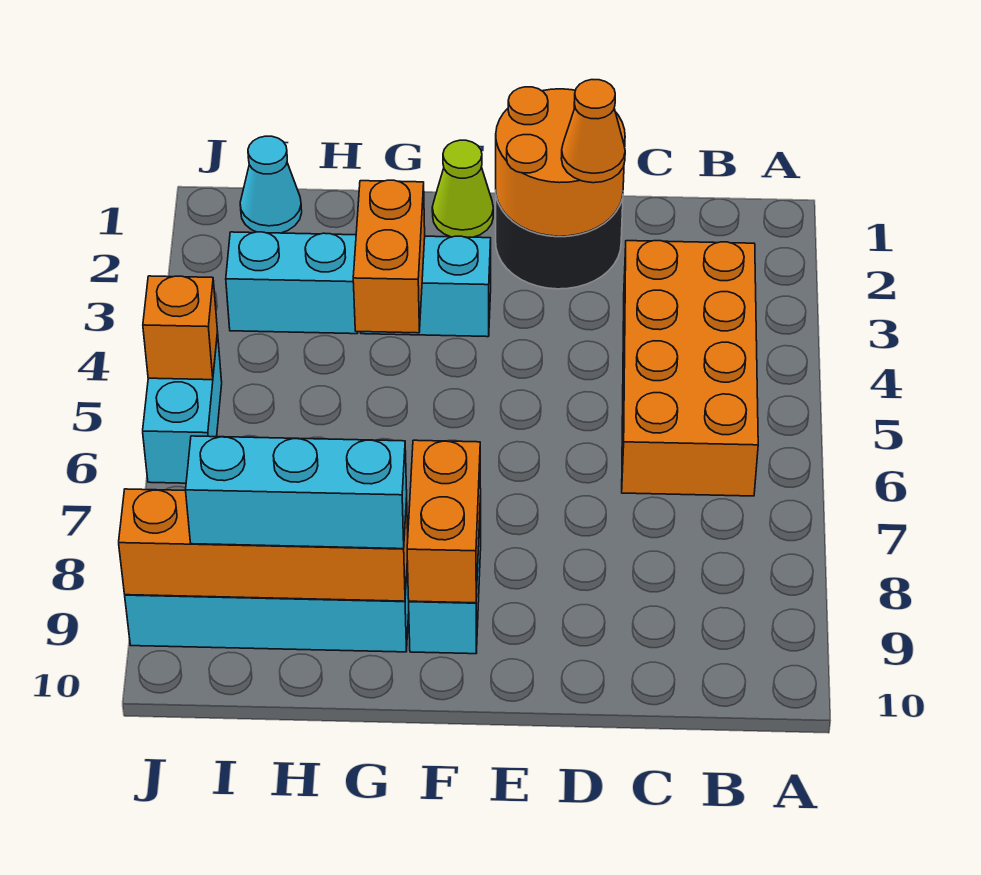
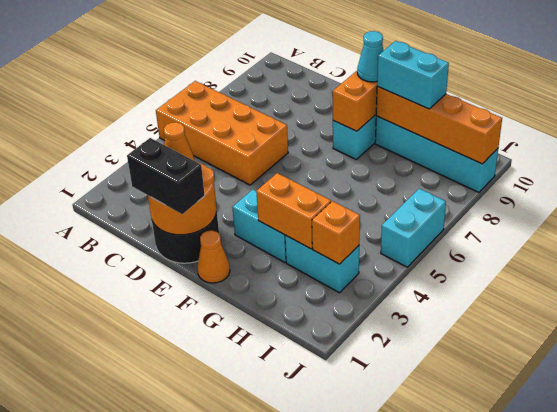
orange brick B3:C6 level 1 -> orange brick A5:D6 level 1
none -> black brick D1:E1 level 3
lime cone F1 level 1 -> orange cone F1 level 1
orange brick G3:G4 level 2 -> orange brick G3:H3 level 2
cyan brick G9:I9 level 3 -> cyan brick G9:H9 level 3
cyan cone I1 level 1 -> cyan cone F9 level 3
orange brick J5 level 2 -> orange brick I3 level 2

